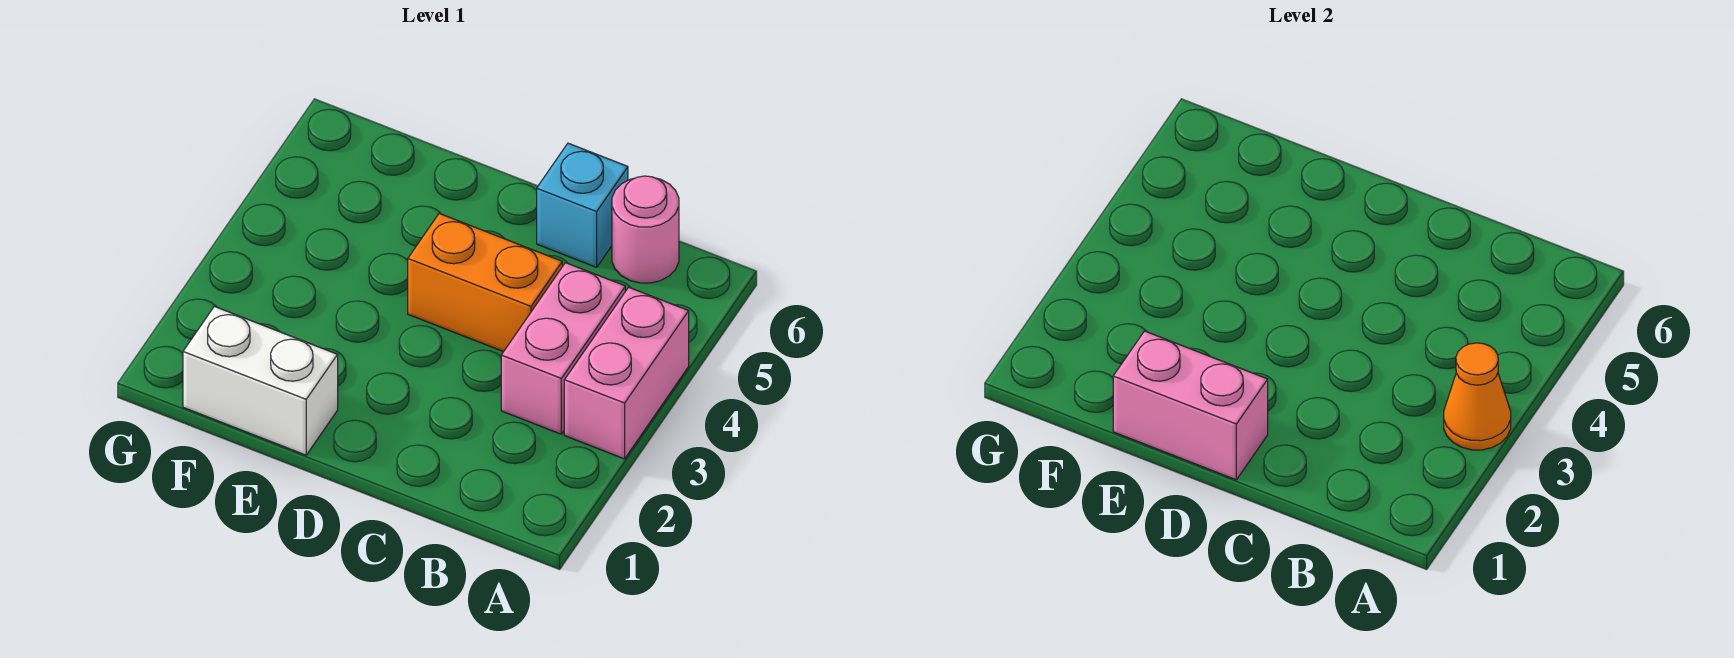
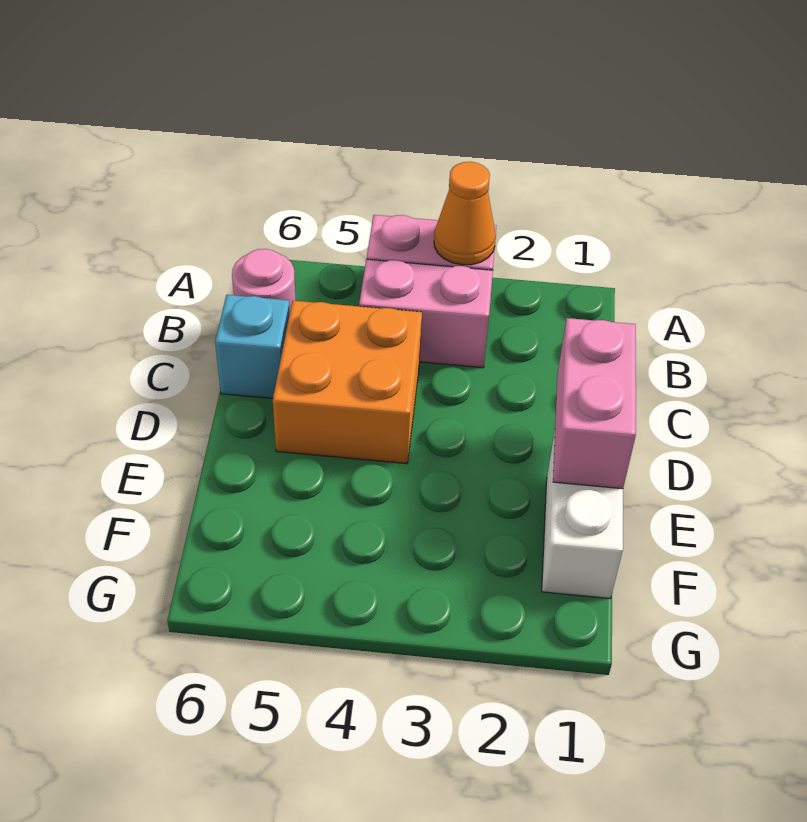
orange brick C4:D4 level 1 -> orange brick C4:D5 level 1

